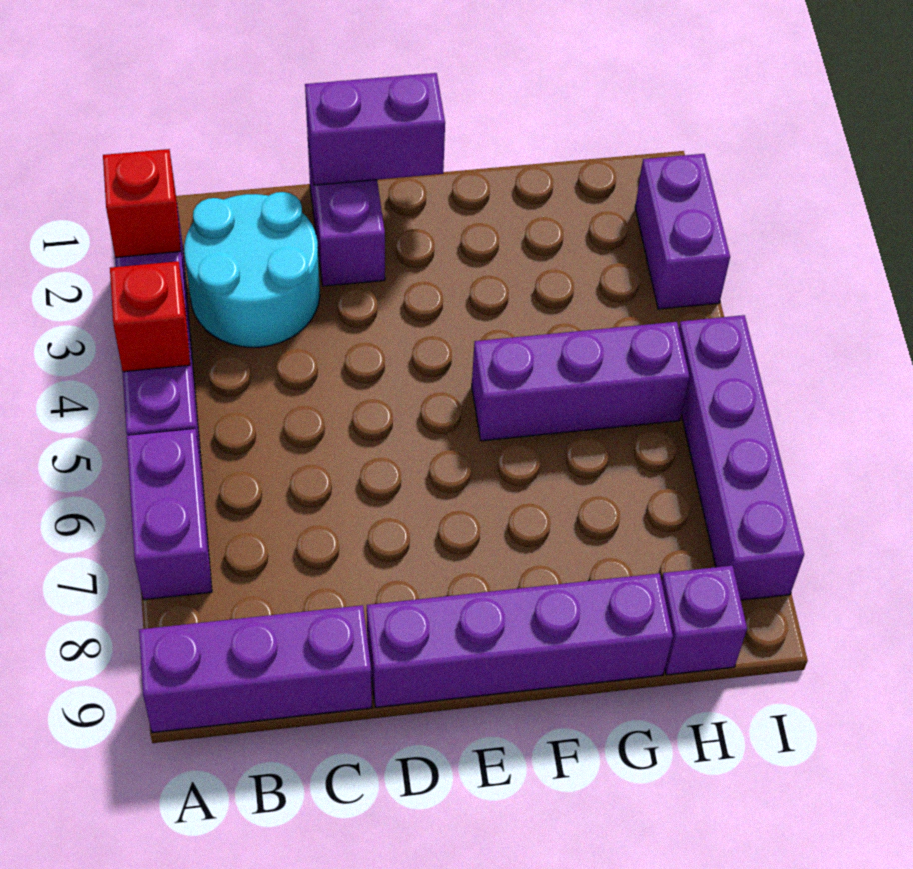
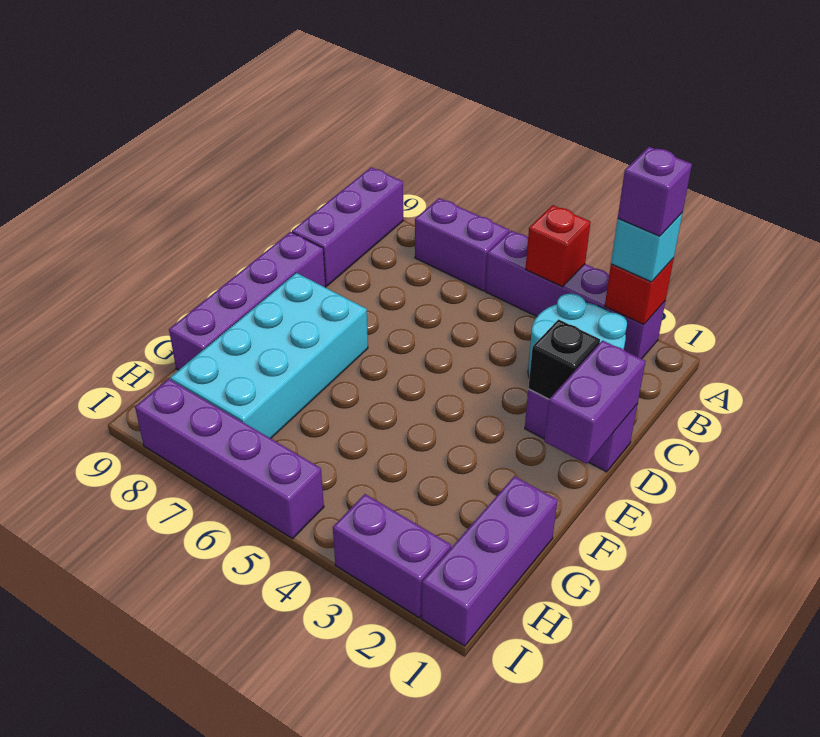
none -> cyan brick A2 level 3
none -> black brick D2 level 2
none -> cyan brick E7:H8 level 1
purple brick F5:H5 level 1 -> purple brick G1:I1 level 1
purple brick H9 level 1 -> purple brick A2 level 4

